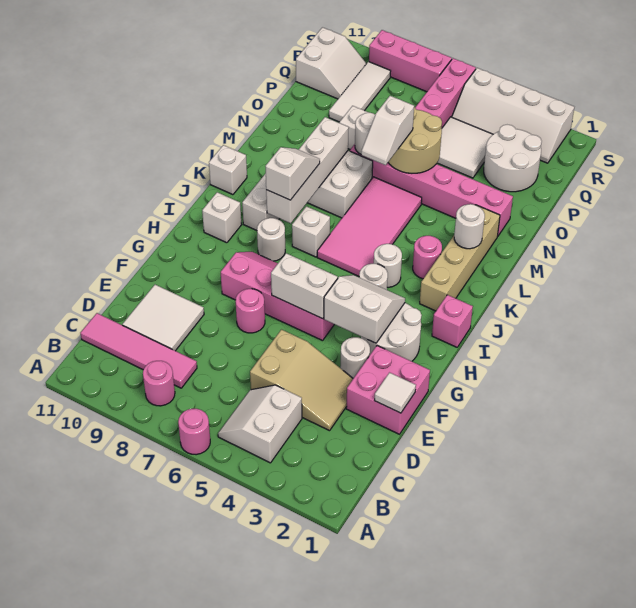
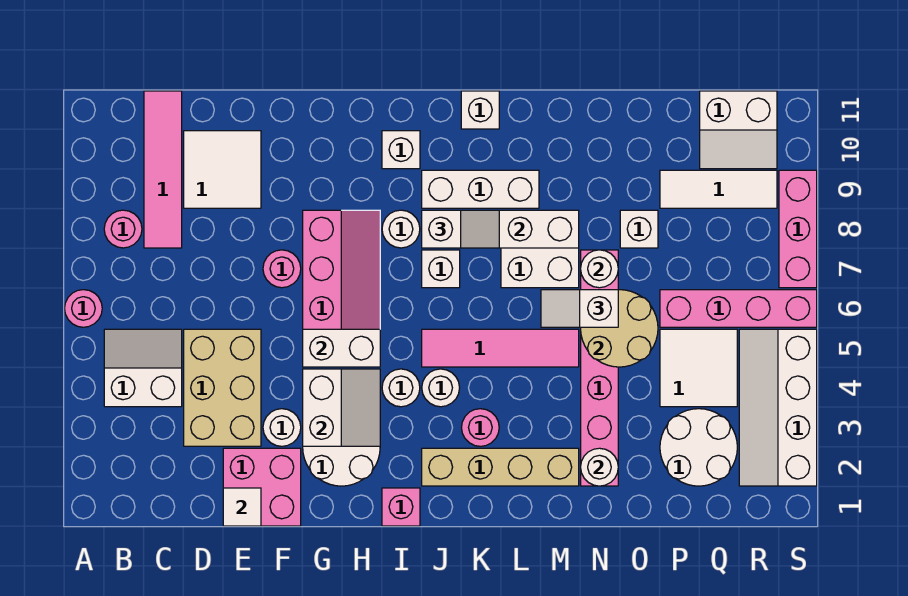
tan slope D3:E5 level 1 top 5 -> tan brick D3:E5 level 1
white brick G5:G6 level 2 -> white brick G5:H5 level 2
pink tile J5:M6 level 1 -> pink tile J5:M5 level 1
white round brick L2 level 2 -> white round brick N2 level 2

